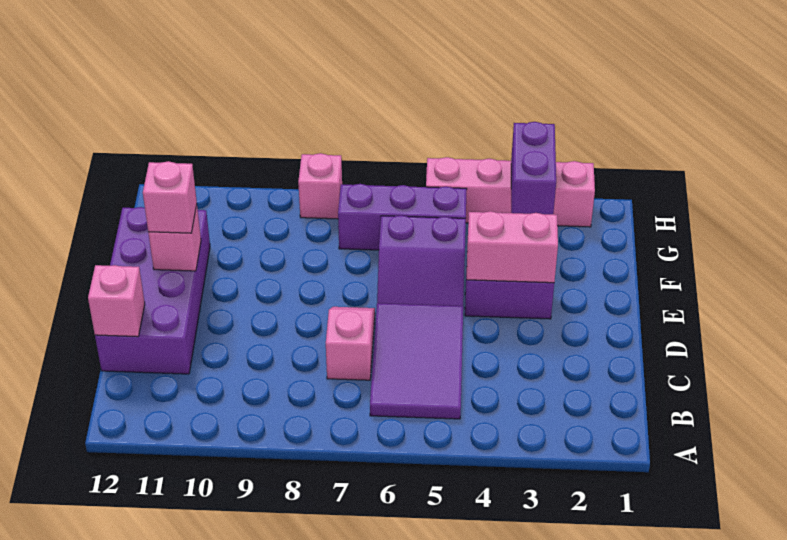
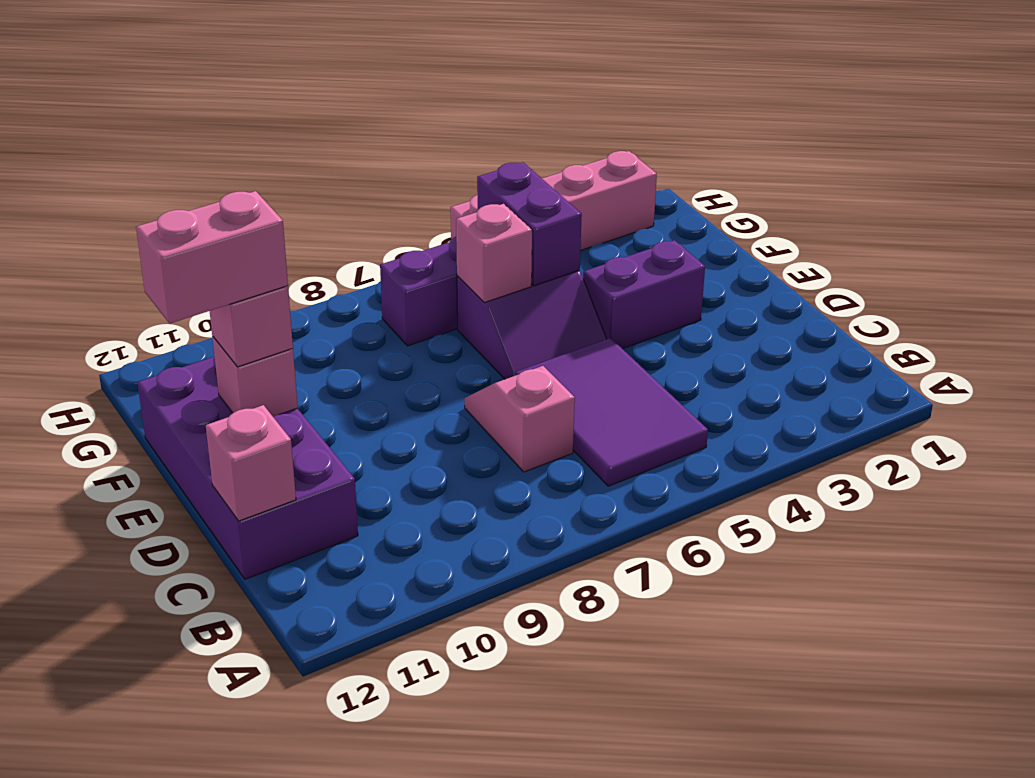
pink brick E3:E4 level 2 -> pink brick E11:E12 level 4
purple brick G3:H3 level 2 -> purple brick F5:G5 level 2
pink brick H8 level 1 -> pink brick F6 level 2

